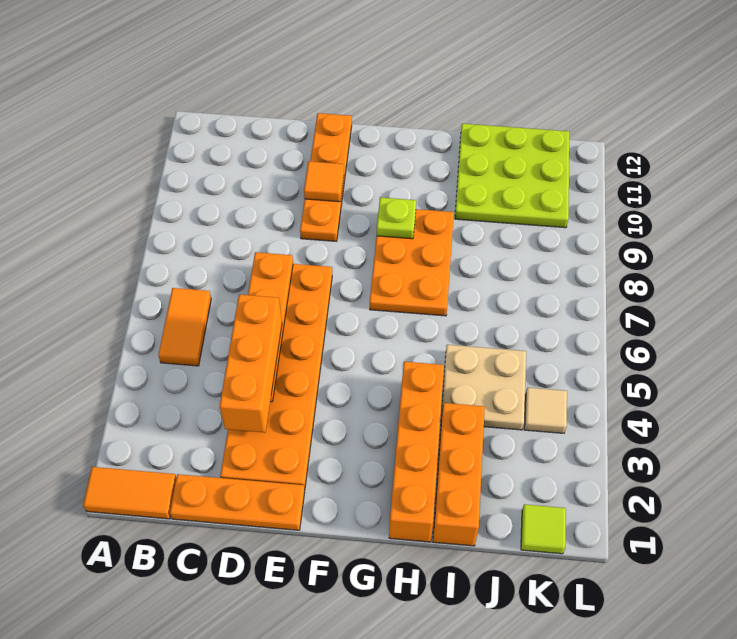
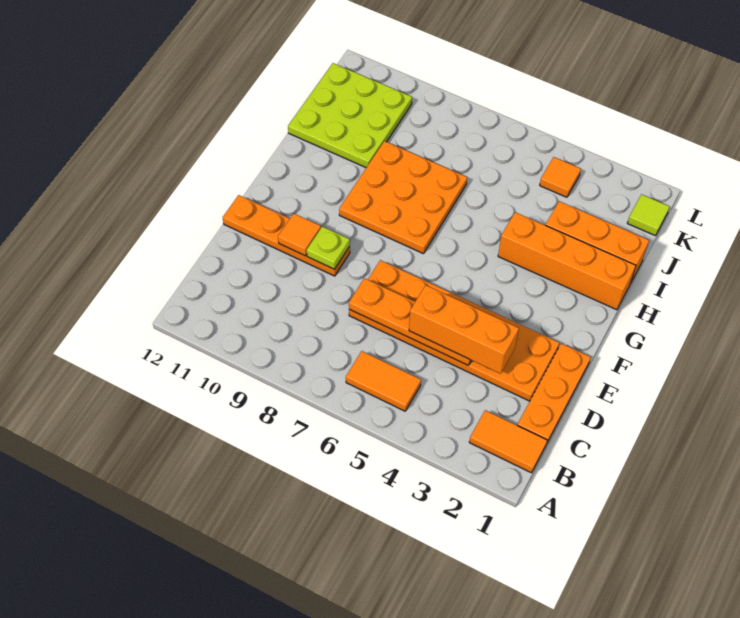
orange tile A1:B1 level 1 -> orange tile B1:B2 level 1
orange plate G7:H9 level 1 -> orange plate G7:I9 level 1
lime plate G9 level 2 -> lime plate E9 level 2
tan plate I4:J5 level 1 -> none
tan tile K4 level 1 -> orange tile K4 level 1

